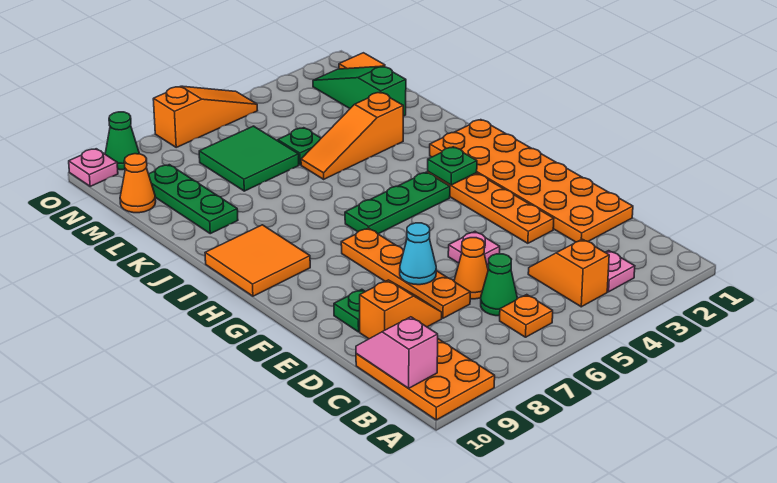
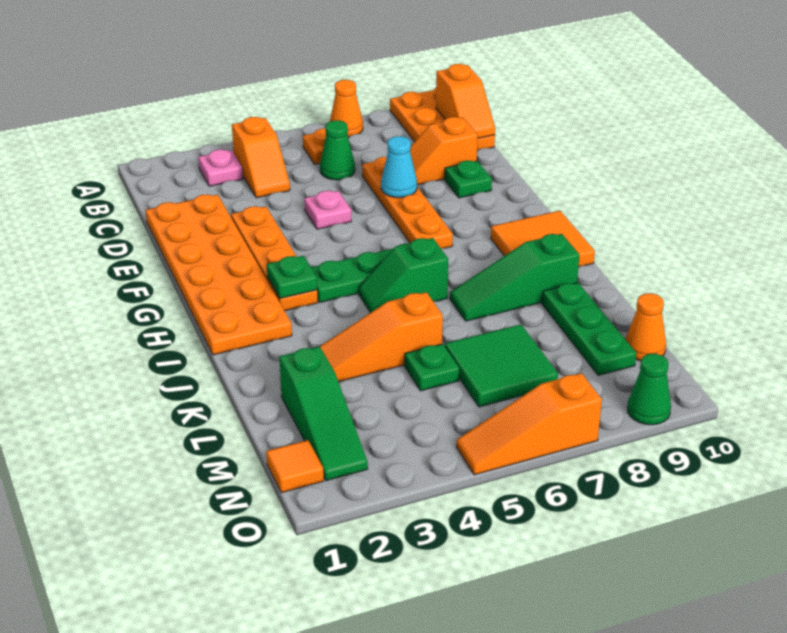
pink slope B10:C10 level 2 top B -> orange slope B10:C10 level 2 top B
orange cone D6 level 1 -> orange cone A7 level 1
none -> green slope I5:I6 level 1 top 6
none -> green slope J7:J9 level 1 top 9
orange slope K3:K5 level 1 top 3 -> orange slope K3:K5 level 1 top 5
pink plate O10 level 1 -> none

